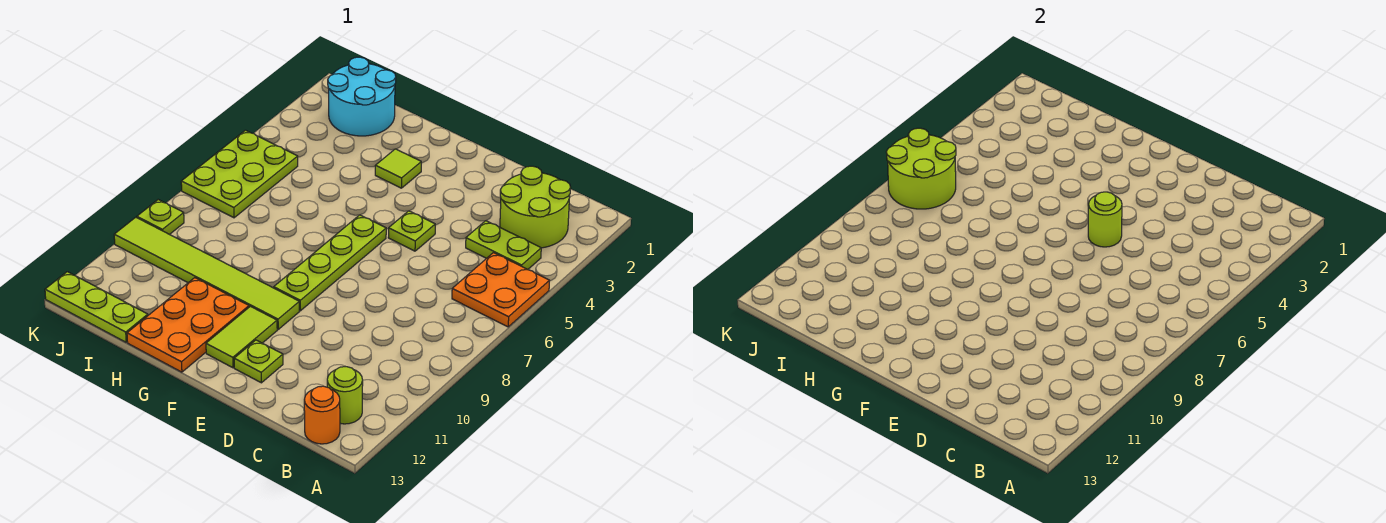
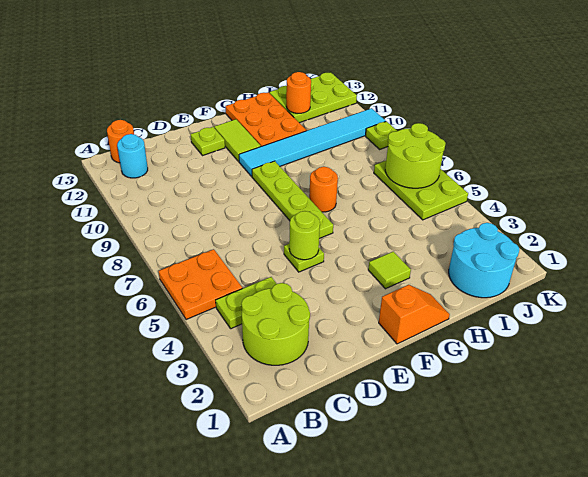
lime round brick B12 level 1 -> cyan round brick B12 level 1
none -> orange slope F1:G1 level 1 top F
lime tile F10:K10 level 1 -> cyan tile F10:K10 level 1
none -> orange round brick G7 level 1
none -> orange round brick I12 level 2
lime plate I13:K13 level 1 -> lime plate I12:K13 level 1

